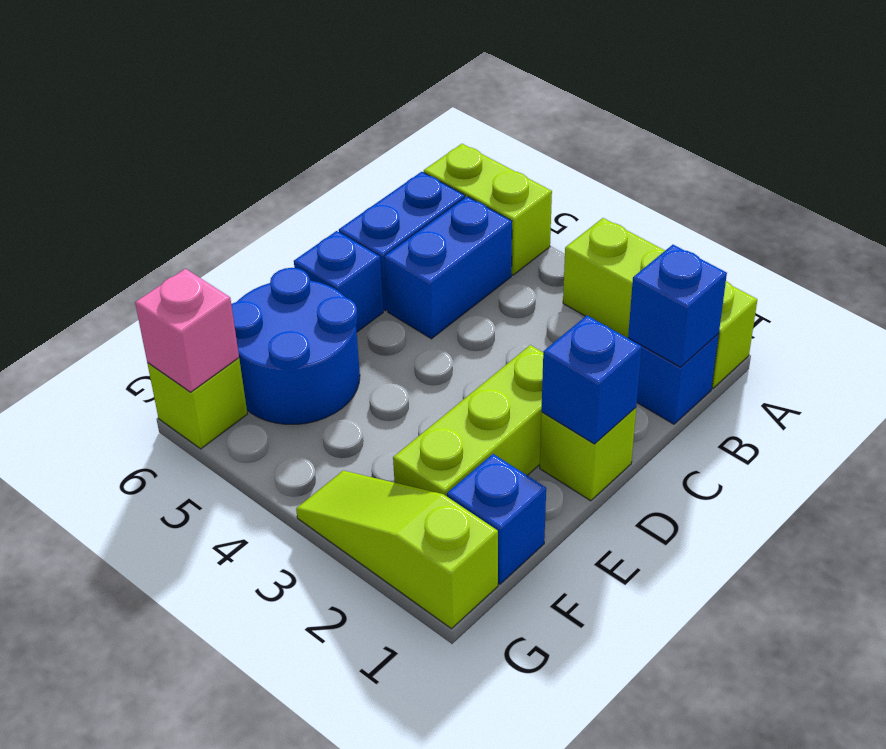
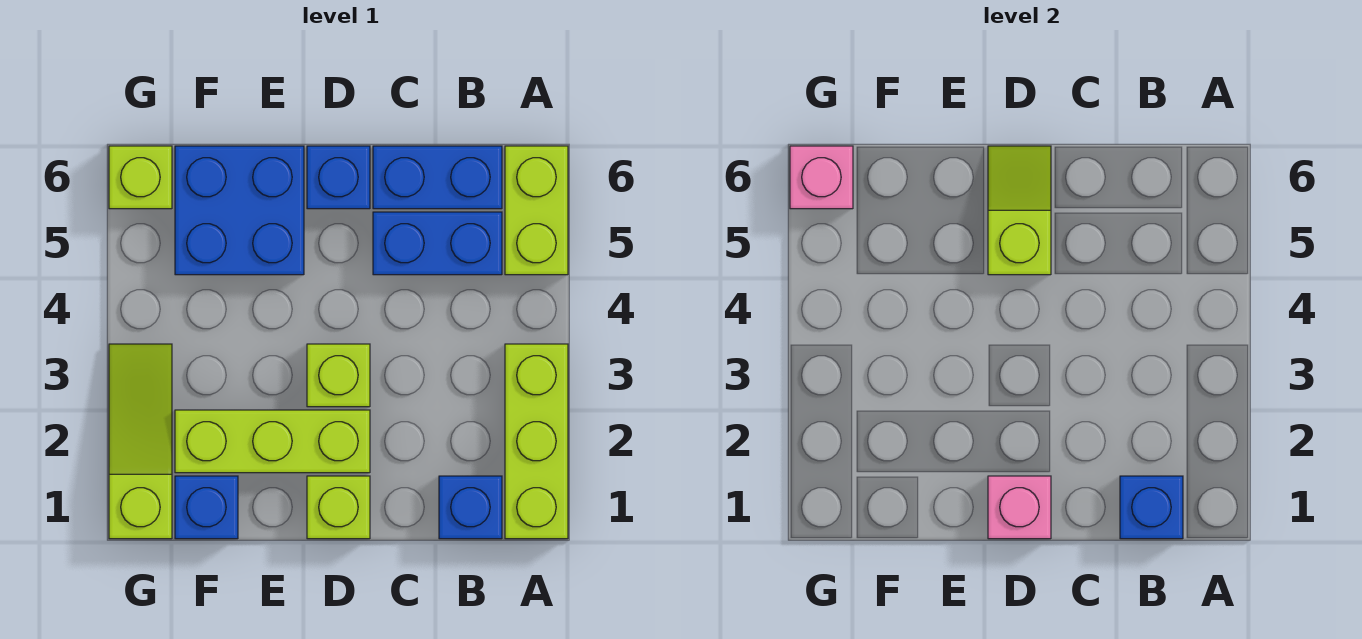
blue brick D1 level 2 -> pink brick D1 level 2
none -> lime brick D3 level 1
none -> lime slope D5:D6 level 2 top 5
blue round brick E5:F6 level 1 -> blue brick E5:F6 level 1

